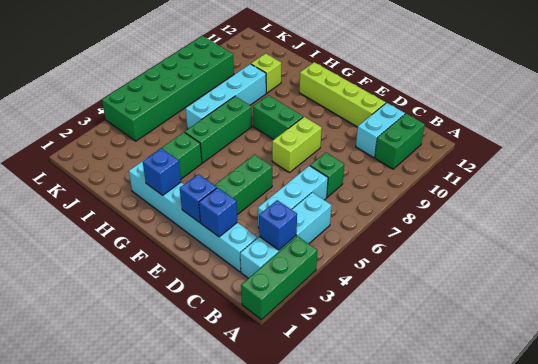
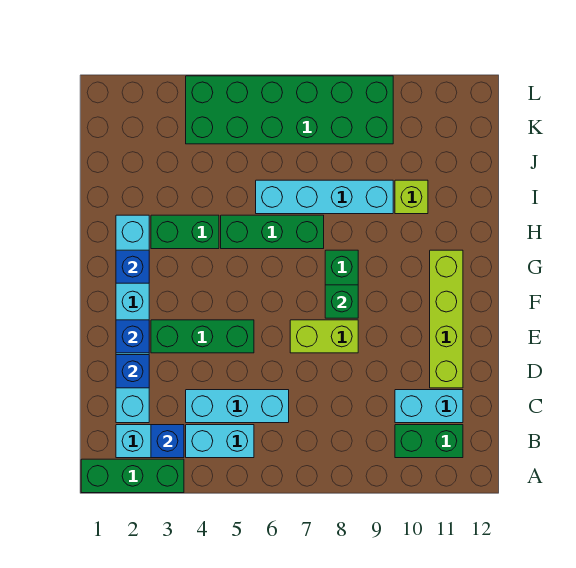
green brick C7 level 1 -> green brick F8 level 2

